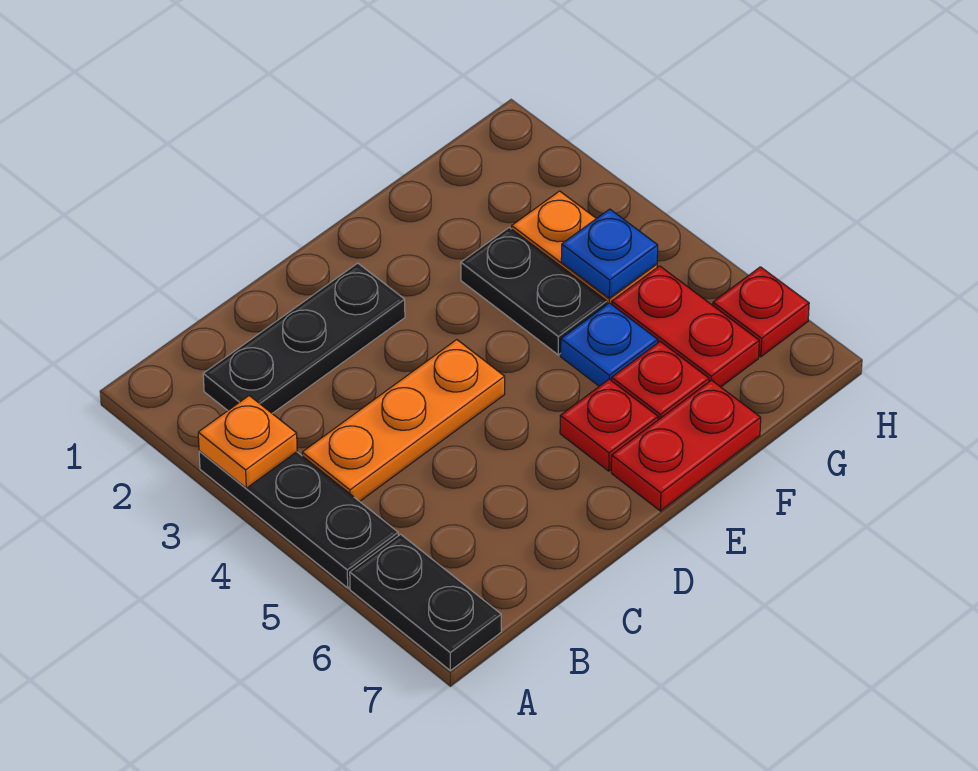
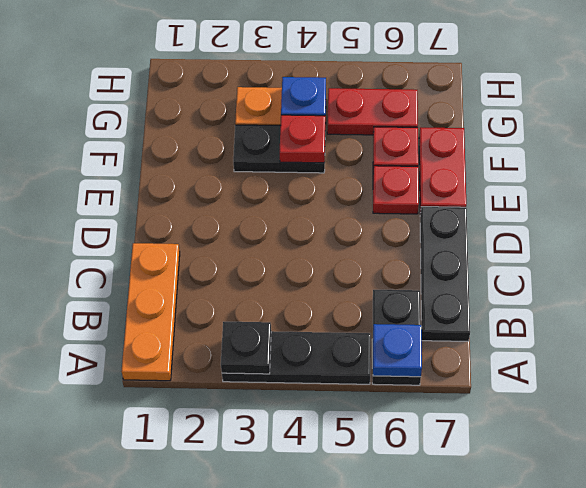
orange plate A3 level 2 -> black plate A3 level 2
black plate A6:A7 level 1 -> black plate A6:B6 level 1
black plate B2:D2 level 1 -> black plate B7:D7 level 1
orange plate B4:D4 level 1 -> orange plate A1:C1 level 1
blue plate F5 level 1 -> blue plate A6 level 2
red plate H6 level 1 -> red plate F4 level 2

